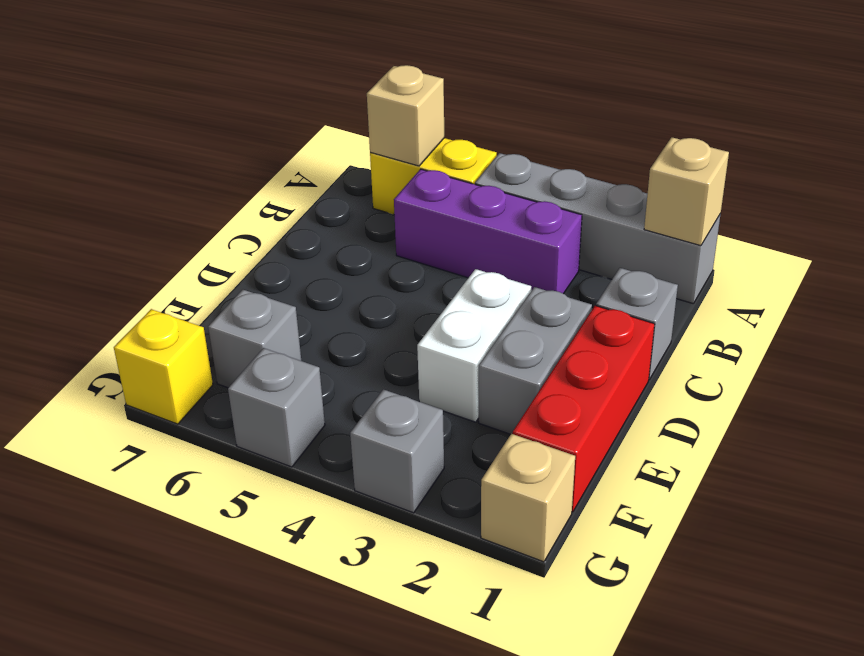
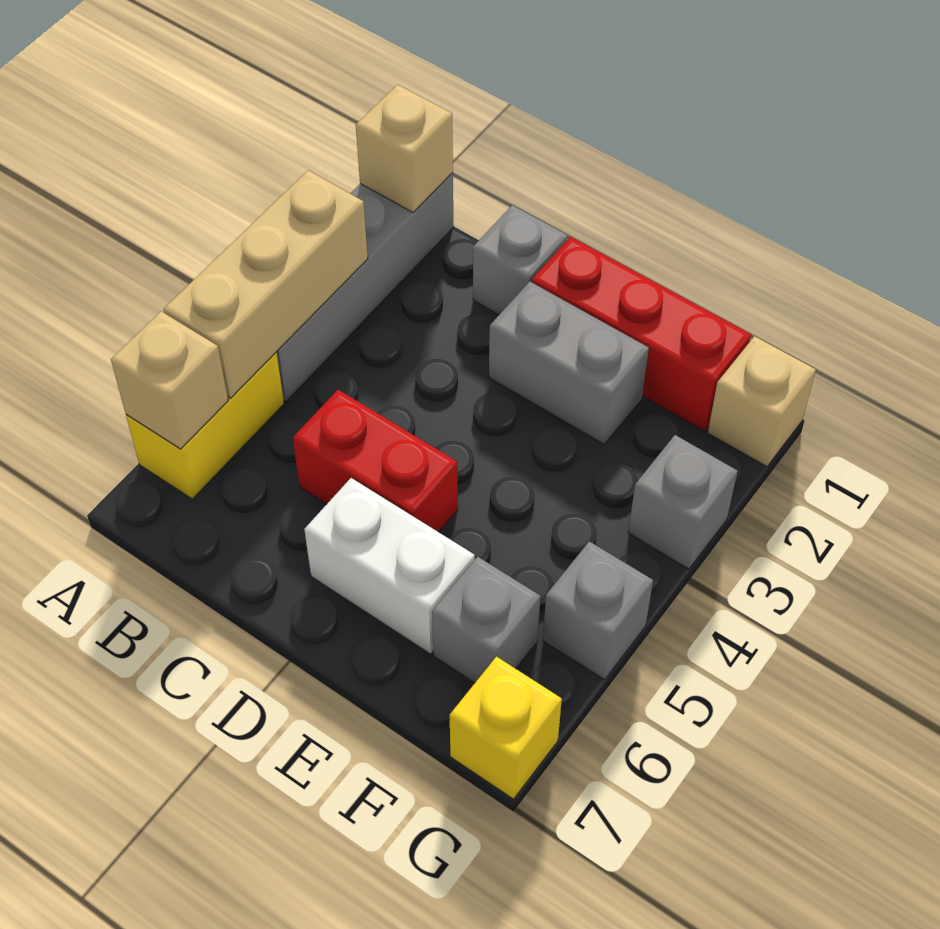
none -> tan brick A3:A5 level 2
purple brick B3:B5 level 1 -> none
none -> red brick C5:D5 level 1
white brick D3:E3 level 1 -> white brick D6:E6 level 1

